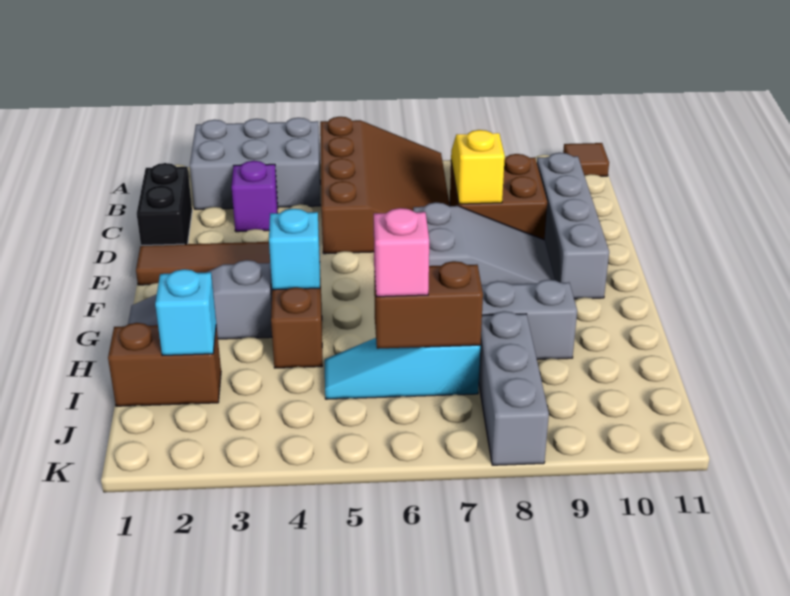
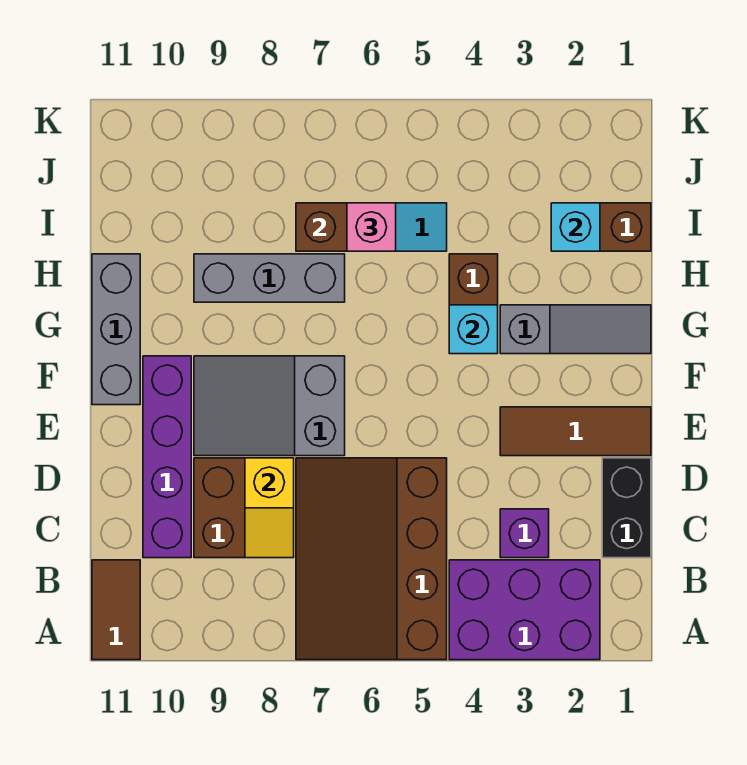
grey brick A2:B4 level 1 -> purple brick A2:B4 level 1
brown tile A11 level 1 -> brown tile A11:B11 level 1
grey brick C10:F10 level 1 -> purple brick C10:F10 level 1
grey brick I8:K8 level 1 -> grey brick F11:H11 level 1

